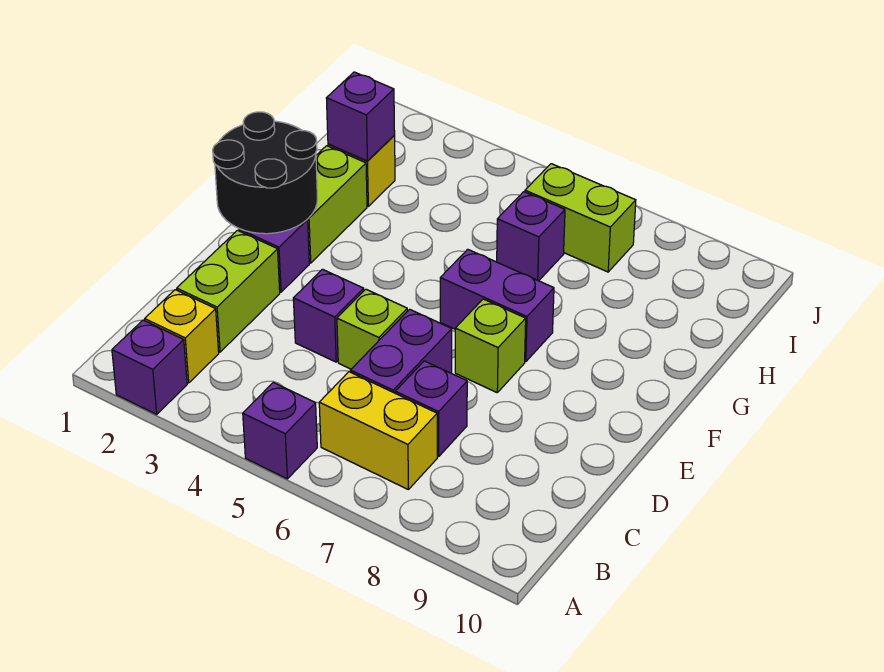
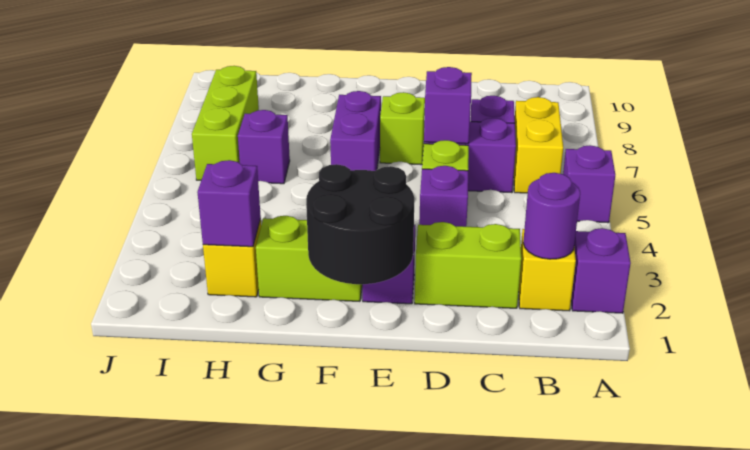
none -> purple round brick B2 level 2
none -> purple brick D6 level 2
lime brick I6:I7 level 1 -> lime brick I6:I8 level 1

